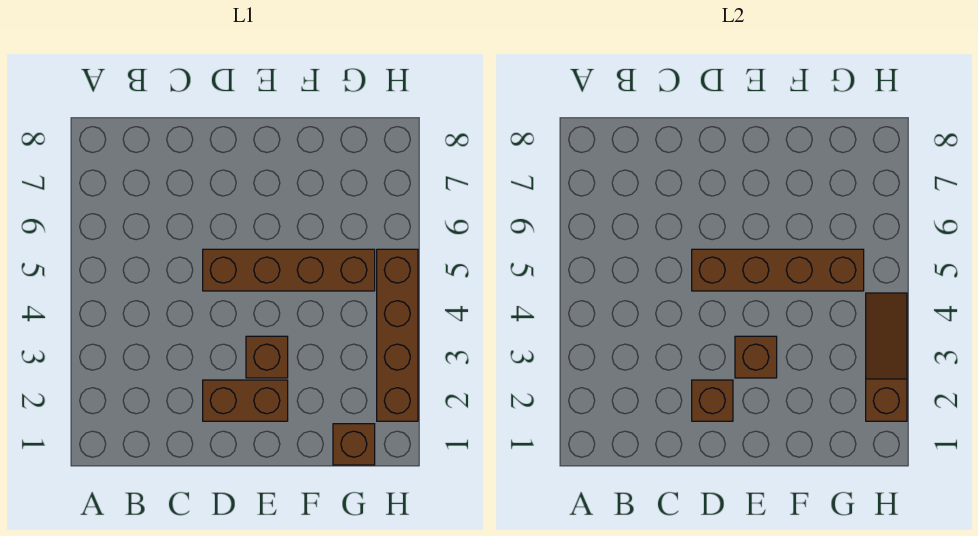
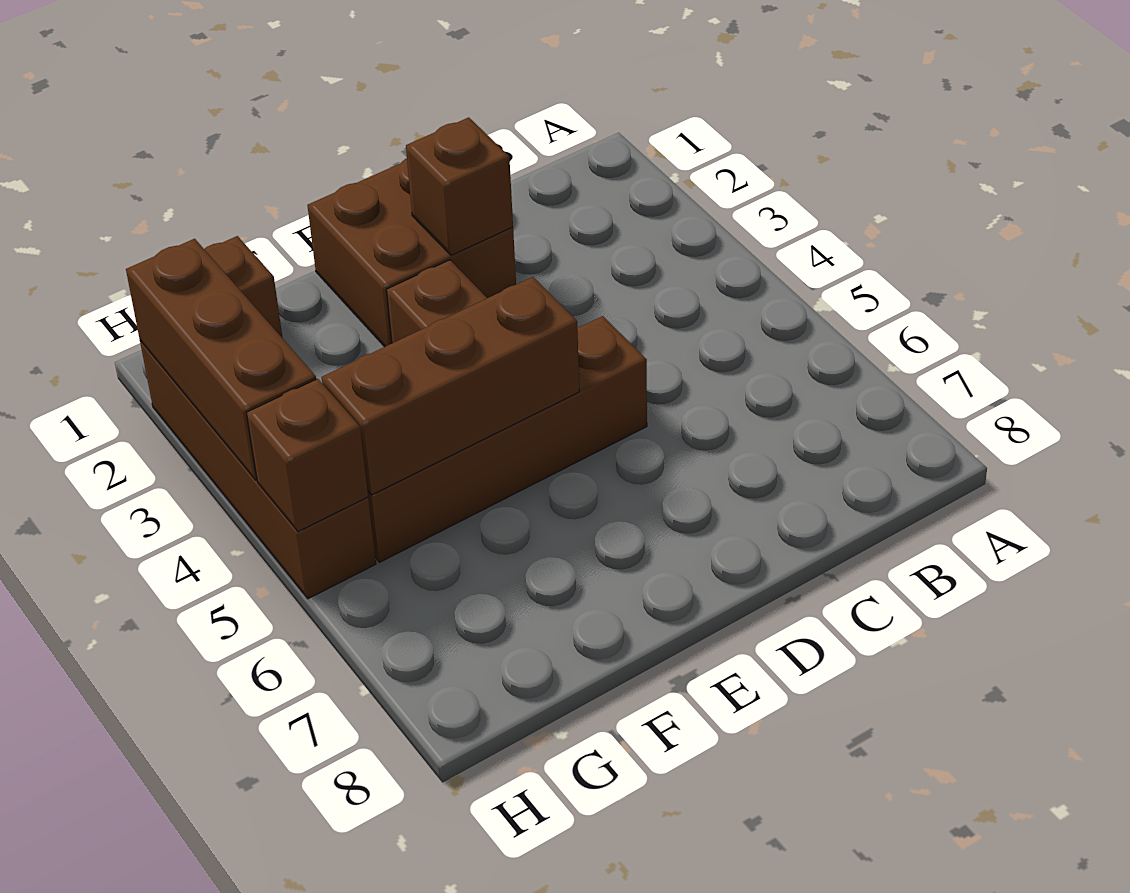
brown brick D2:E2 level 1 -> brown brick D1:E2 level 1
brown brick D5:G5 level 2 -> brown brick E5:G5 level 2
brown brick E3 level 2 -> brown brick H5 level 2
brown slope H2:H4 level 2 top 2 -> brown brick H2:H4 level 2

